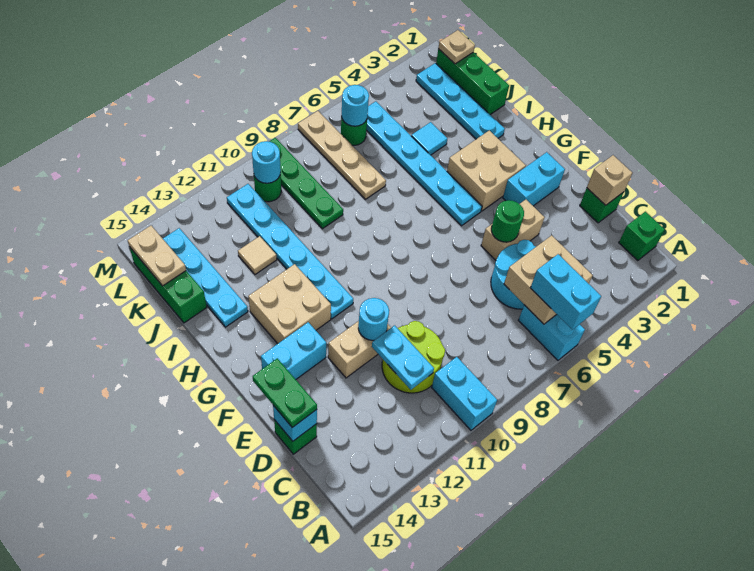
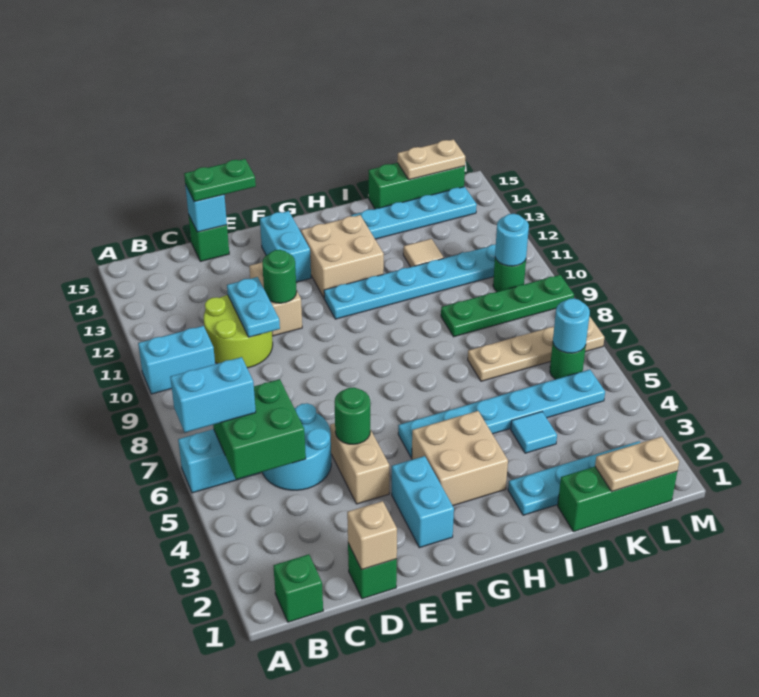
tan brick B5:C6 level 2 -> green brick B5:C6 level 2
cyan plate C11:D11 level 2 -> cyan plate D10:D11 level 2
cyan round brick E11 level 2 -> green round brick E11 level 2
tan plate L1 level 2 -> tan plate K1:L1 level 2

